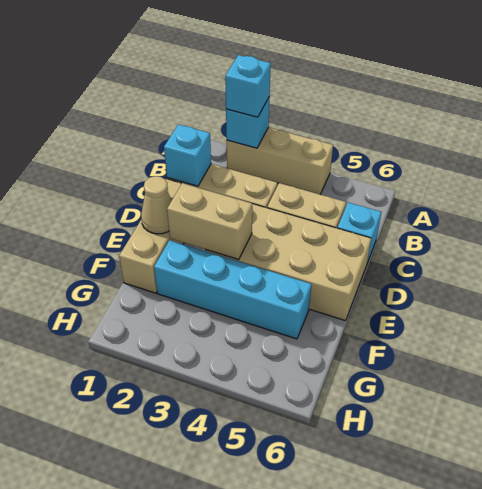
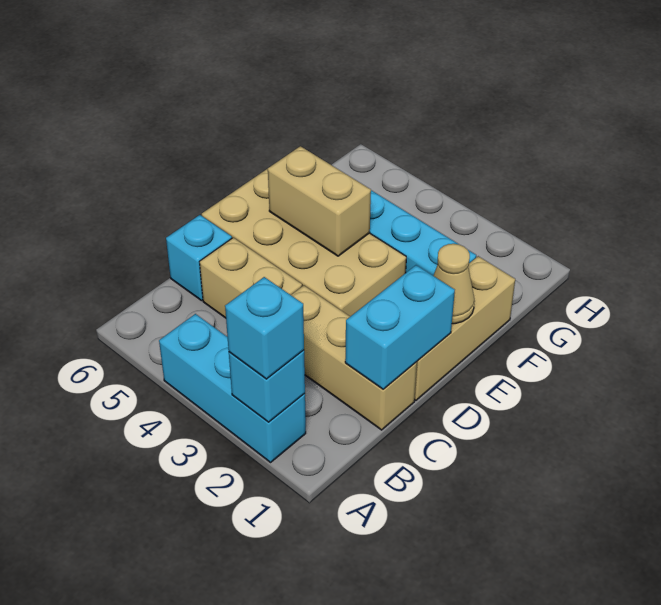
tan brick A2:A4 level 1 -> cyan brick A2:A4 level 1
cyan brick C1 level 2 -> cyan brick C1:D1 level 2
tan brick E2:E3 level 2 -> tan brick E4:E5 level 2

